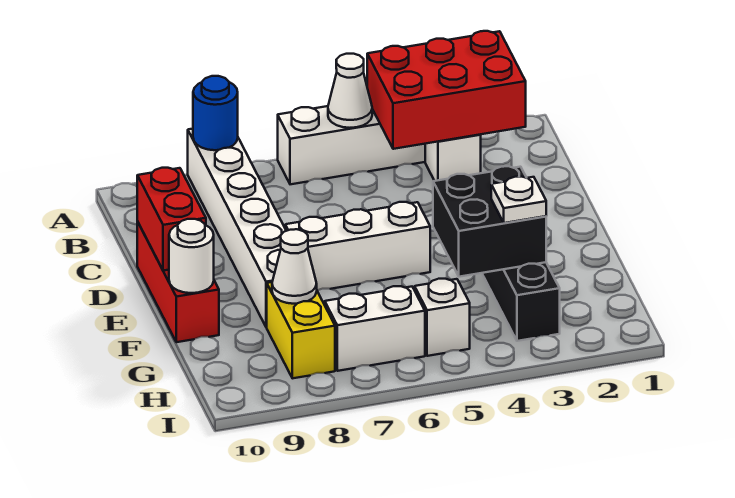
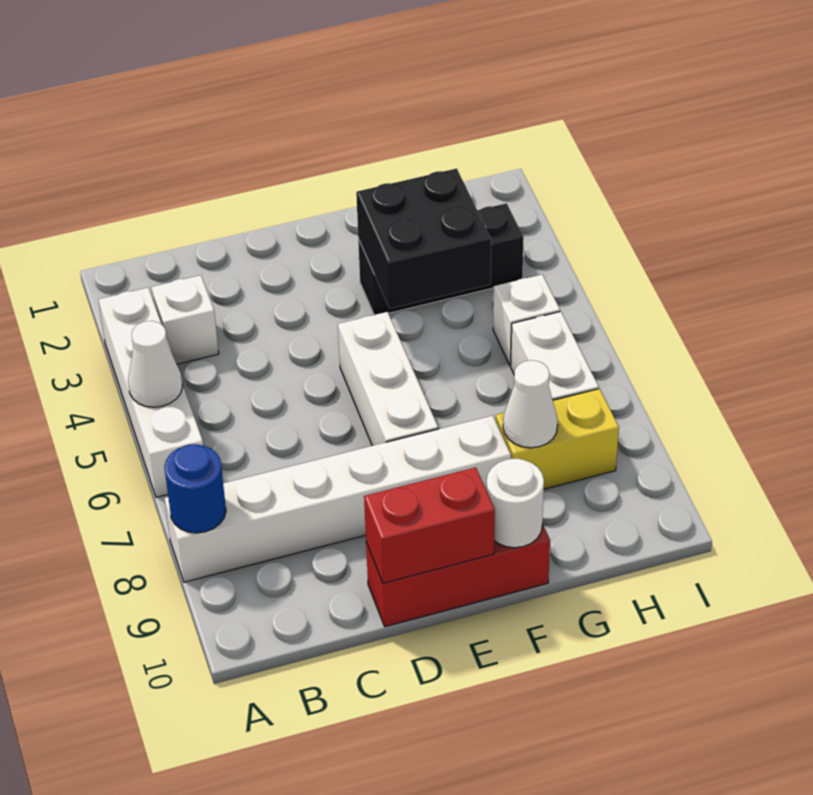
red brick A2:B4 level 2 -> none
white plate G3 level 3 -> none

